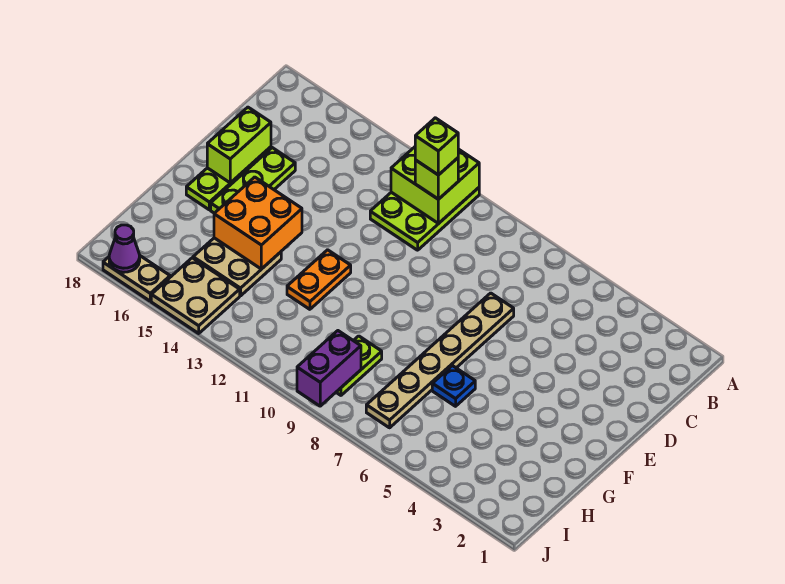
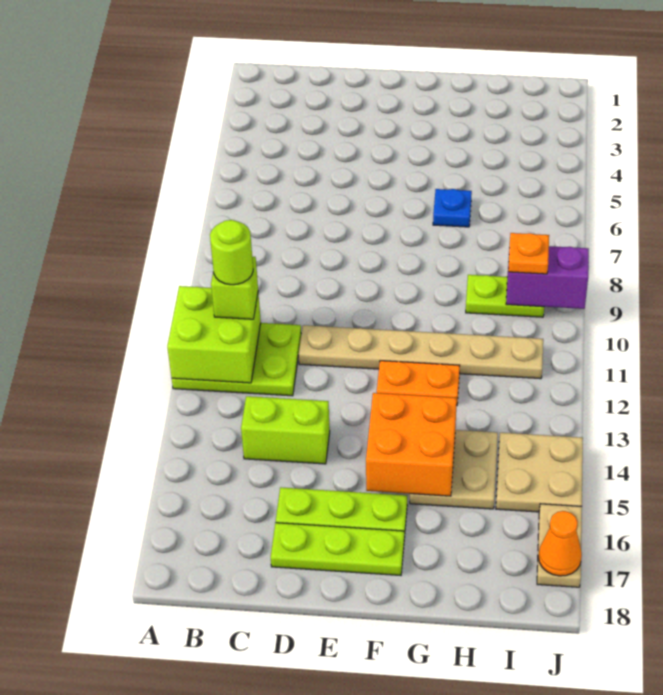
lime brick B11 level 4 -> lime round brick B11 level 4
tan plate D7:I7 level 1 -> tan plate D11:I11 level 1
lime brick D17:E17 level 2 -> lime brick C14:D14 level 1
none -> orange plate I9 level 3
purple cone J17 level 2 -> orange cone J17 level 2

